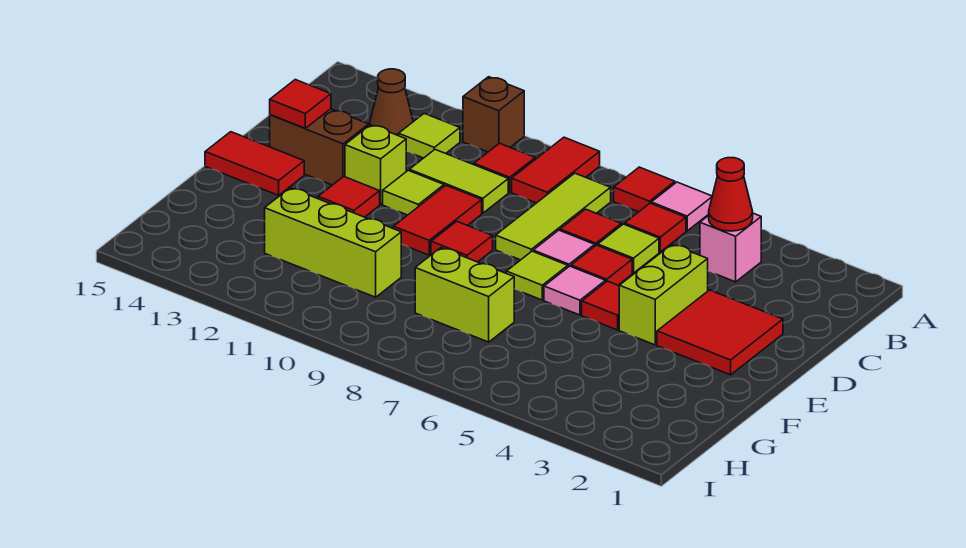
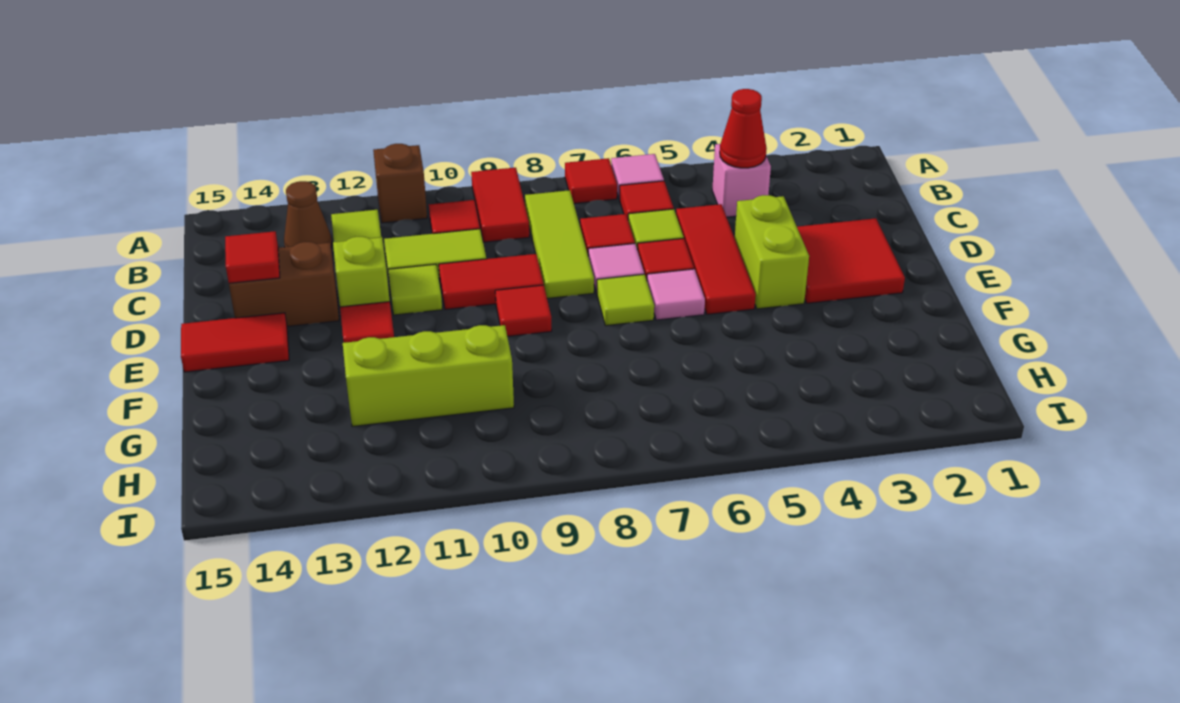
red tile D10:E10 level 1 -> red tile D9:D10 level 1
red tile E5 level 1 -> red tile C5:E5 level 1
lime brick G7:G8 level 1 -> none

